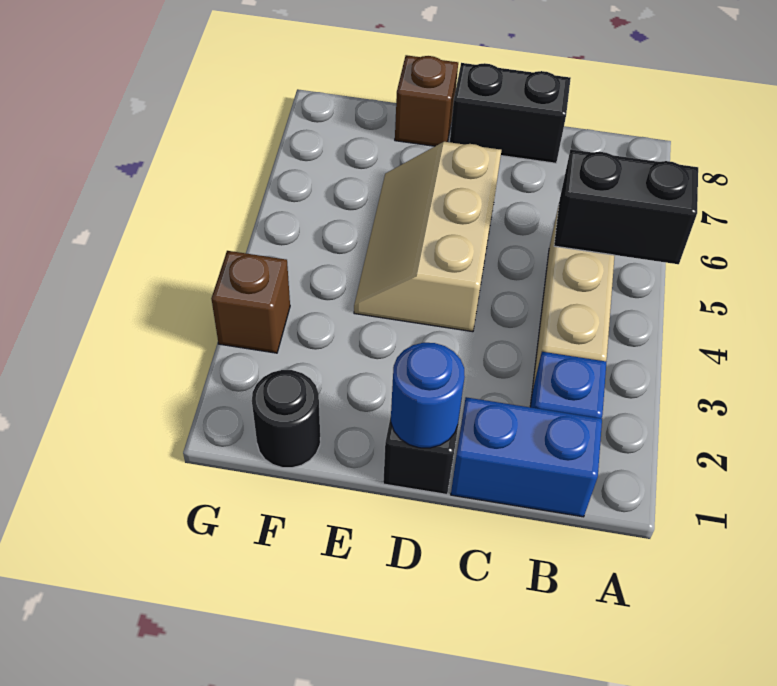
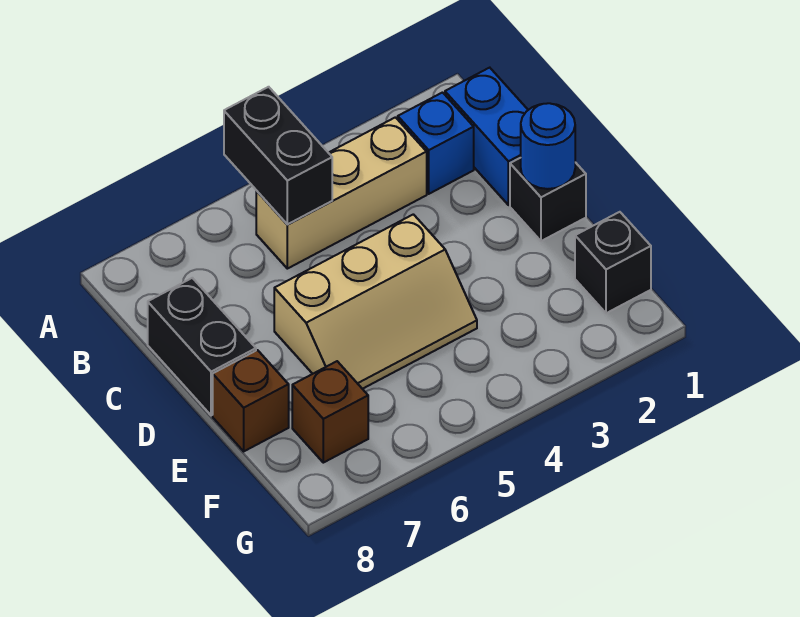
black round brick F1 level 1 -> black brick F1 level 1
brown brick G3 level 1 -> brown brick F7 level 1

